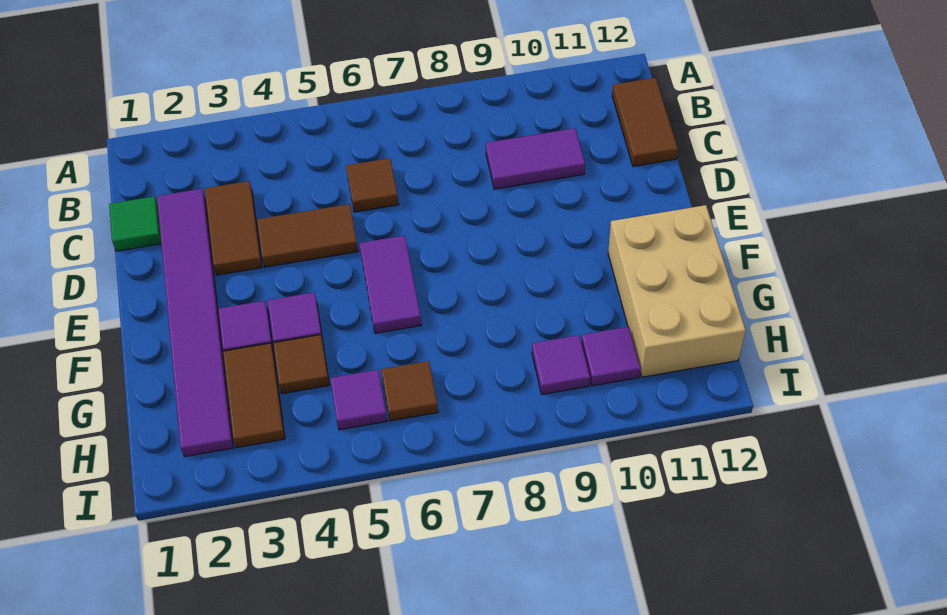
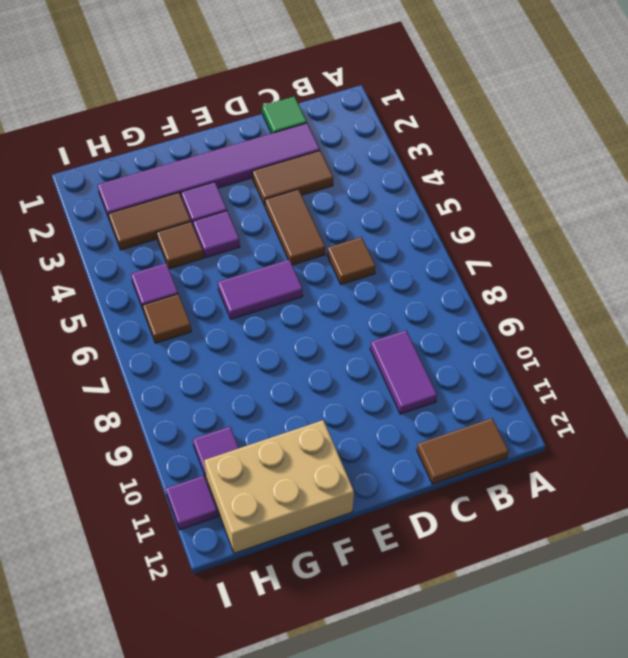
purple tile H9 level 1 -> purple tile I11 level 1

